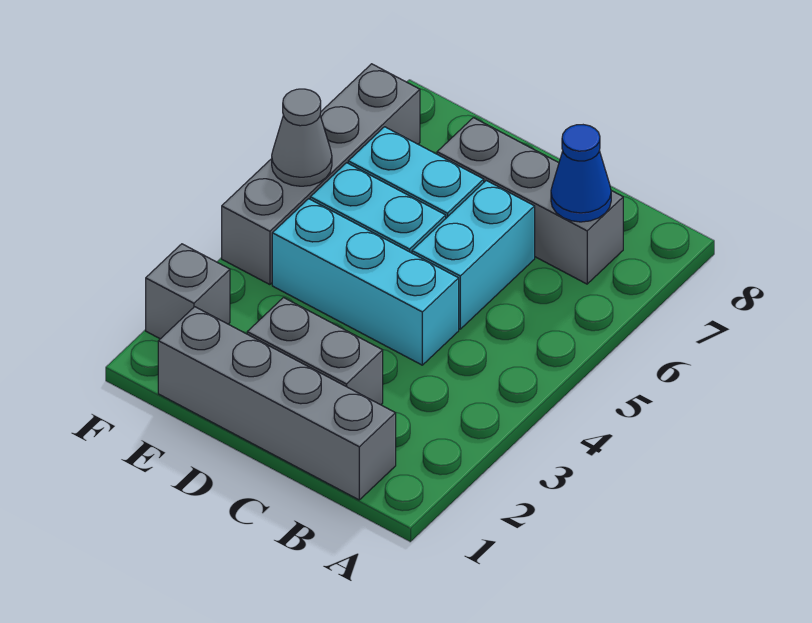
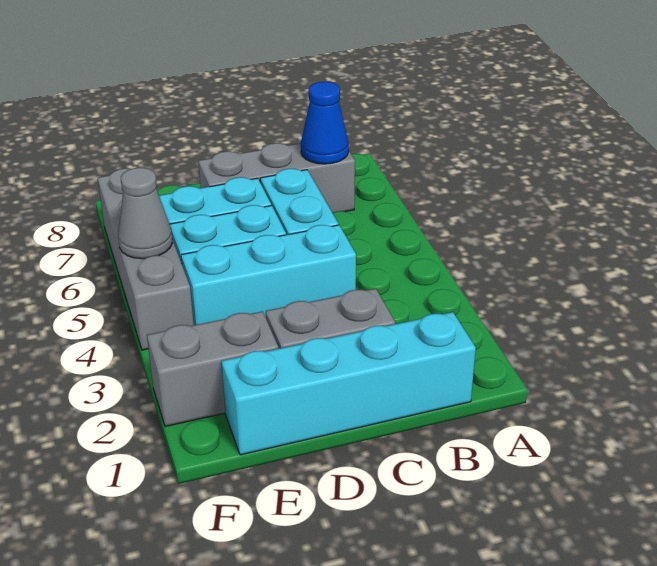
grey brick B1:E1 level 1 -> cyan brick B1:E1 level 1
grey brick F2 level 1 -> grey brick E2:F2 level 1

